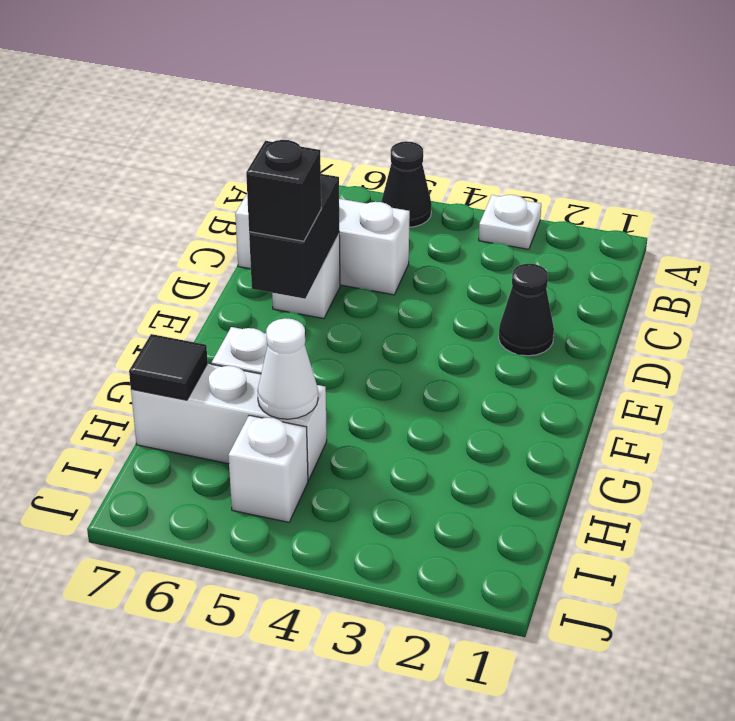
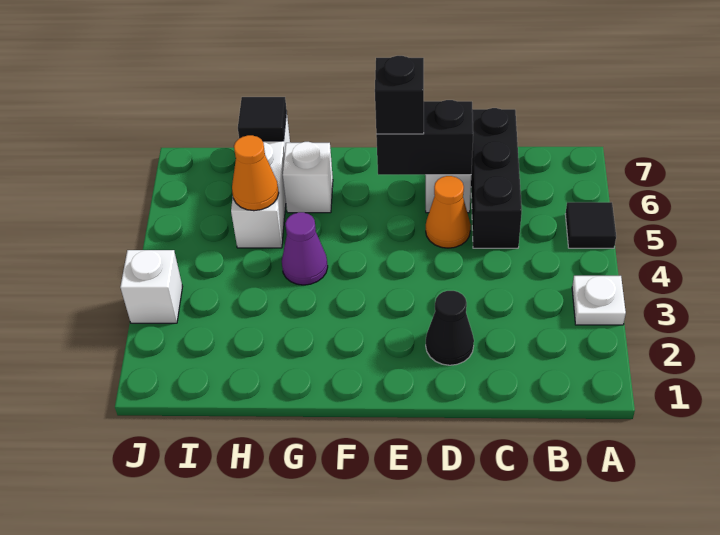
black cone A5 level 1 -> black tile A5 level 1
white brick C5:C7 level 1 -> black brick C5:C7 level 1
none -> orange cone D5 level 1
none -> purple cone G4 level 1
white cone H5 level 2 -> orange cone H5 level 2
white brick I5 level 1 -> white brick J3 level 1

